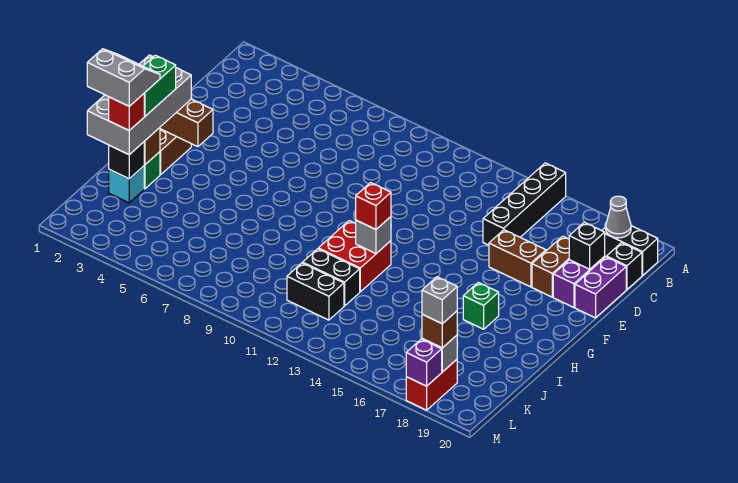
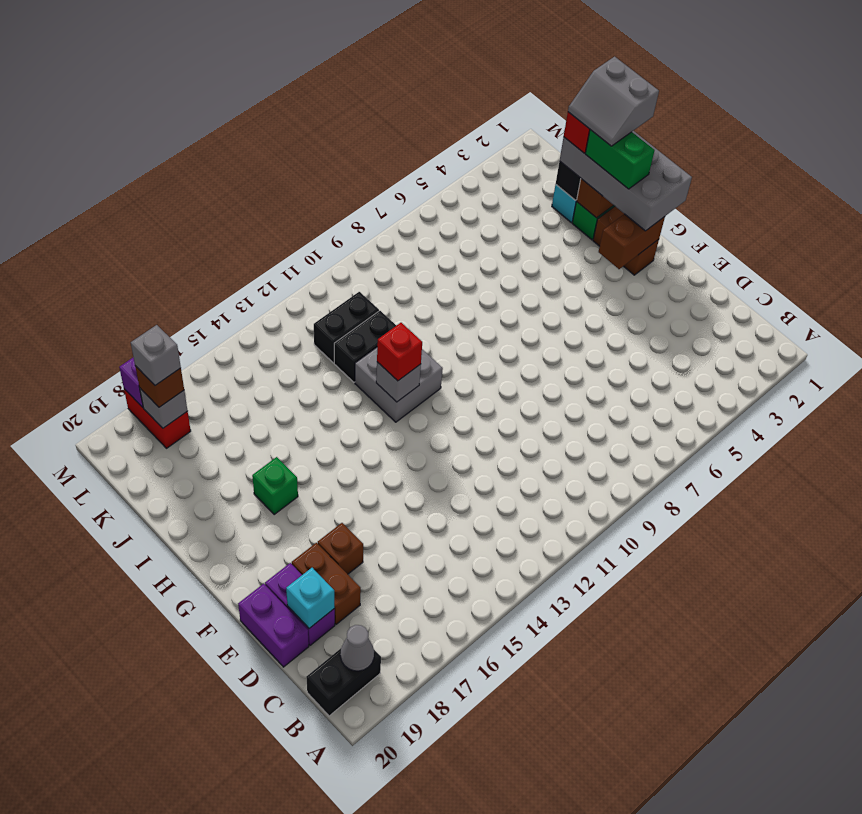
black brick A15:D15 level 1 -> none
black brick C20 level 1 -> none
black brick D19 level 2 -> cyan brick D19 level 2
brown brick E16:E17 level 1 -> brown brick E17 level 1
red brick H11:I12 level 1 -> grey brick H11:I12 level 1
grey slope I1:J2 level 5 top J -> grey slope I1:J2 level 5 top 1

